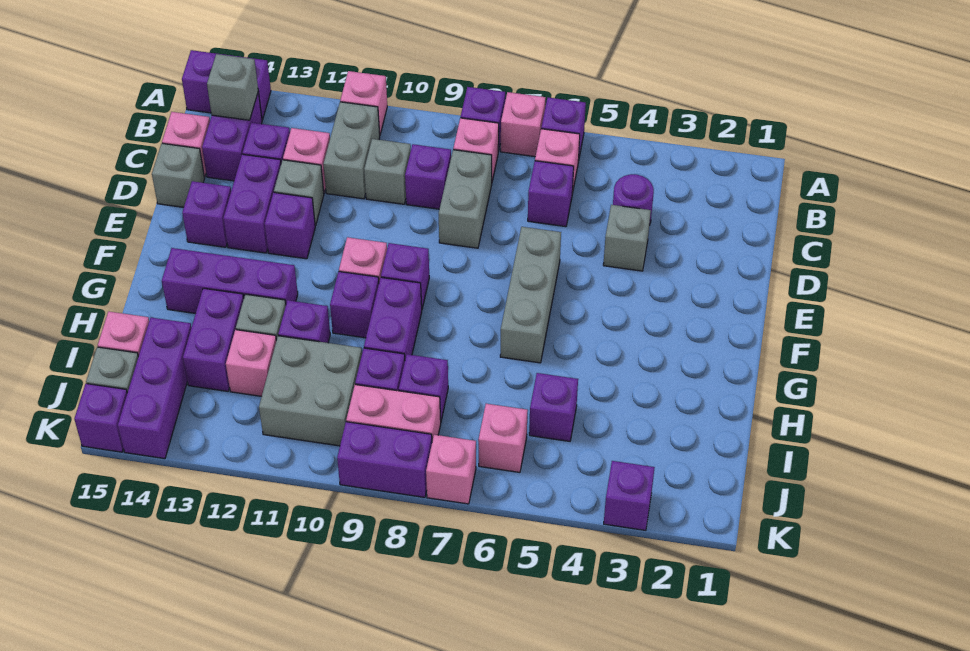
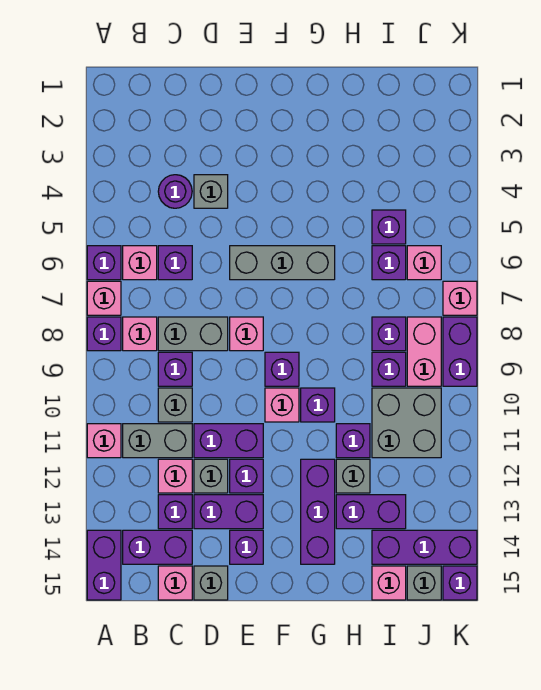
grey brick B14 level 2 -> none
purple brick G9:H9 level 1 -> purple brick D11:E11 level 1
pink brick I12 level 1 -> pink brick E8 level 1
purple brick K3 level 1 -> purple brick I6 level 1

